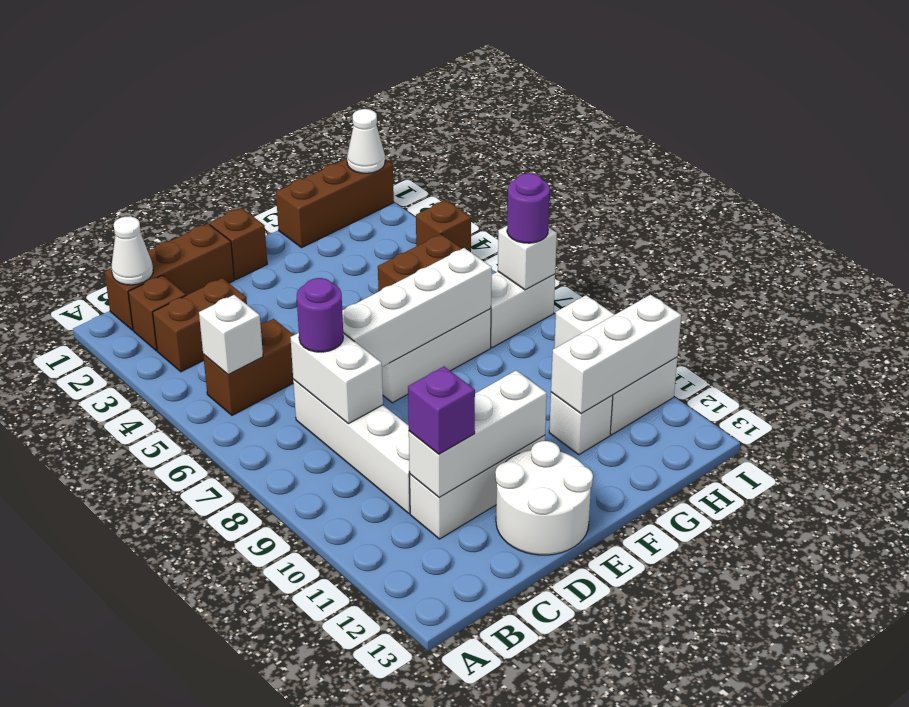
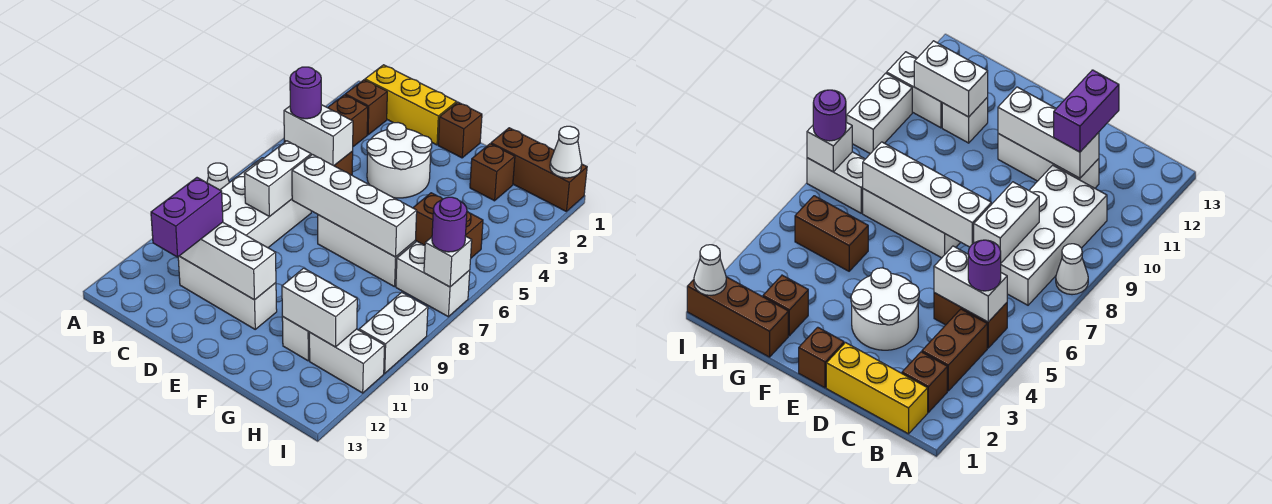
brown brick B1:D1 level 1 -> yellow brick B1:D1 level 1
white cone B1 level 2 -> white cone A8 level 1
brown brick B3:C3 level 1 -> brown brick B3:B4 level 1
white brick B5 level 2 -> white brick B5:C5 level 2
white brick C7:C10 level 1 -> white brick B7:C10 level 1
purple round brick C7 level 3 -> purple round brick B5 level 3
purple brick C11 level 3 -> purple brick C11:C12 level 3
white round brick D12:E13 level 1 -> white round brick D3:E4 level 1
white brick G11:I11 level 2 -> white brick G11:H11 level 2
brown brick I4 level 1 -> brown brick G2 level 1

